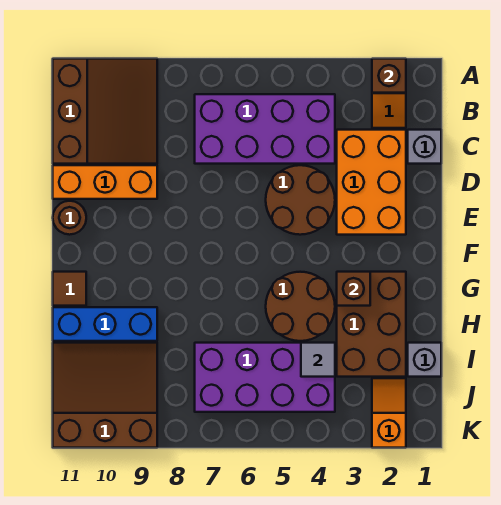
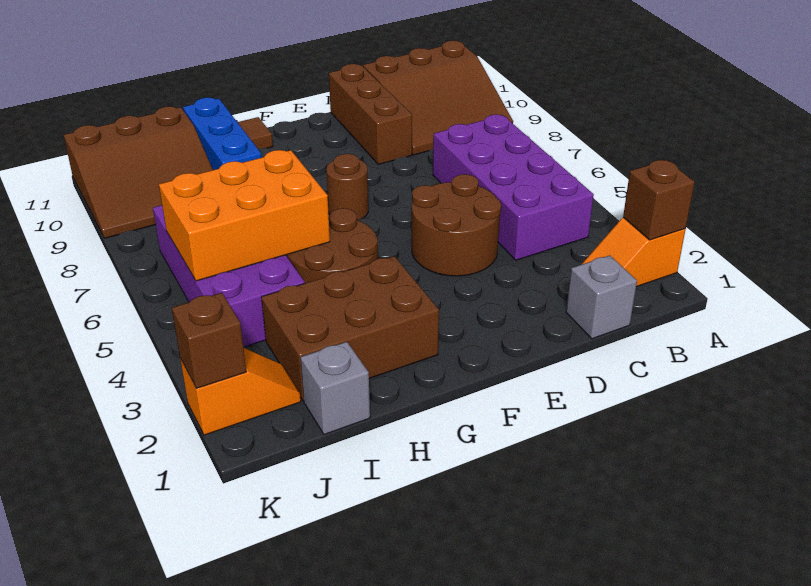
orange brick C2:E3 level 1 -> orange brick H5:J6 level 2
orange brick D9:D11 level 1 -> brown brick D9:D11 level 1
brown round brick E11 level 1 -> brown round brick F7 level 1
brown brick G3 level 2 -> brown brick K2 level 2
grey tile I4 level 2 -> none
brown slope I9:K11 level 1 top K -> brown slope I9:K11 level 1 top 11

